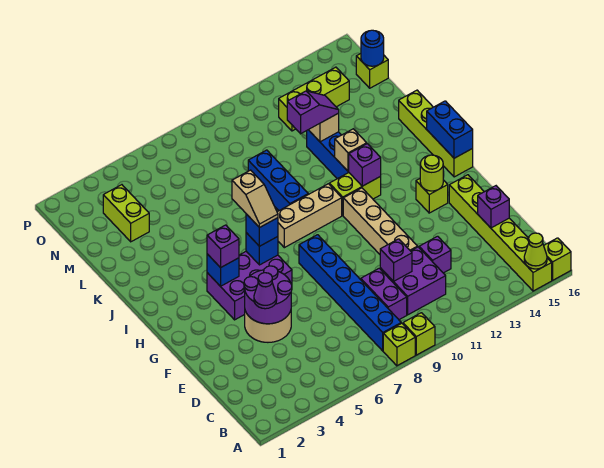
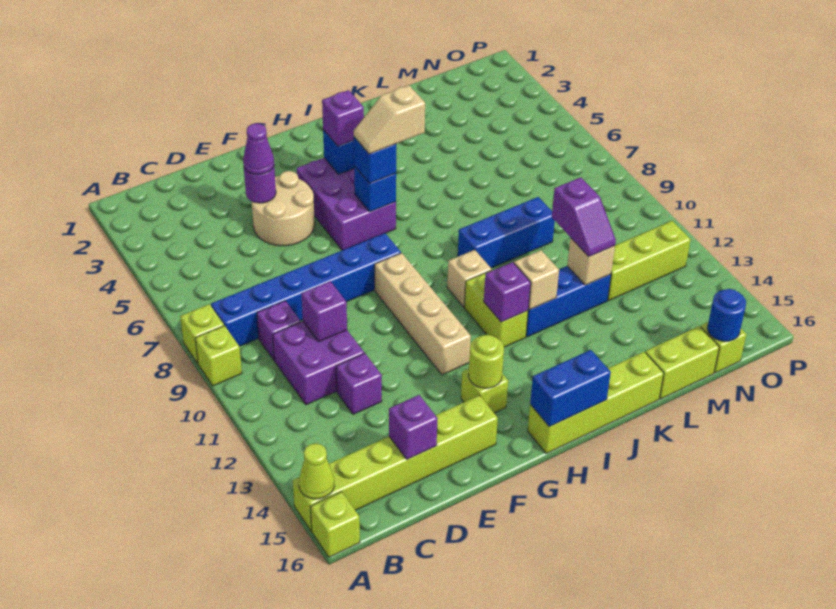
purple brick C9:D9 level 1 -> purple brick C9 level 1
purple round brick E4:F5 level 2 -> purple round brick E4 level 2
tan brick E11:H11 level 1 -> tan brick G9:G12 level 1
tan brick I8:I10 level 1 -> tan brick I10 level 1
lime brick M3:N3 level 1 -> lime brick L16:M16 level 1
lime brick N12:N14 level 1 -> lime brick M12:O12 level 1

